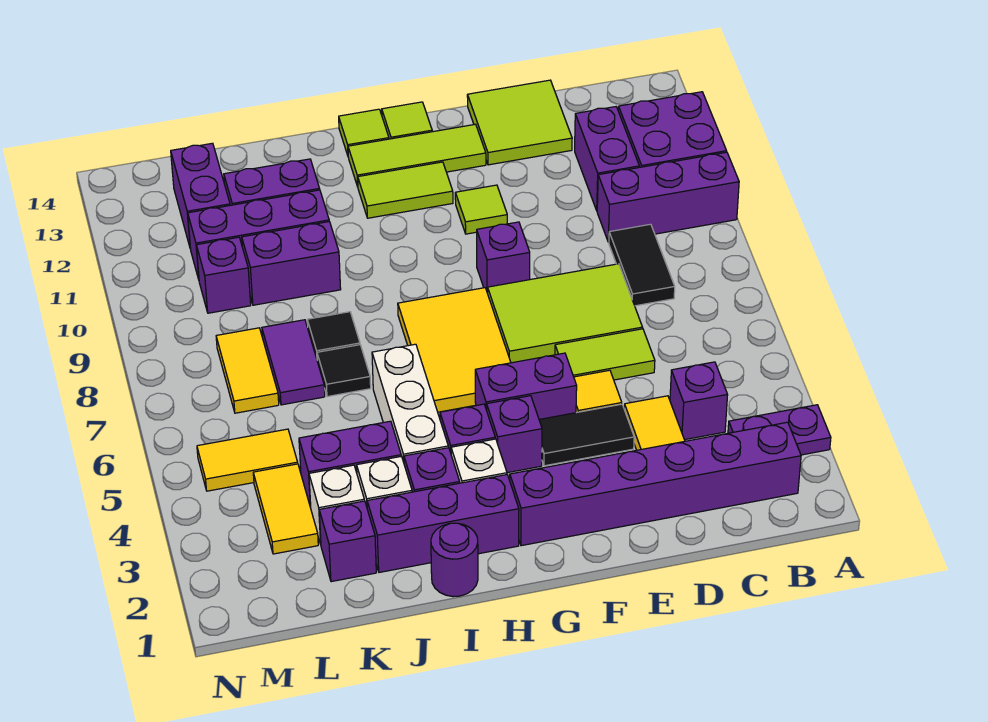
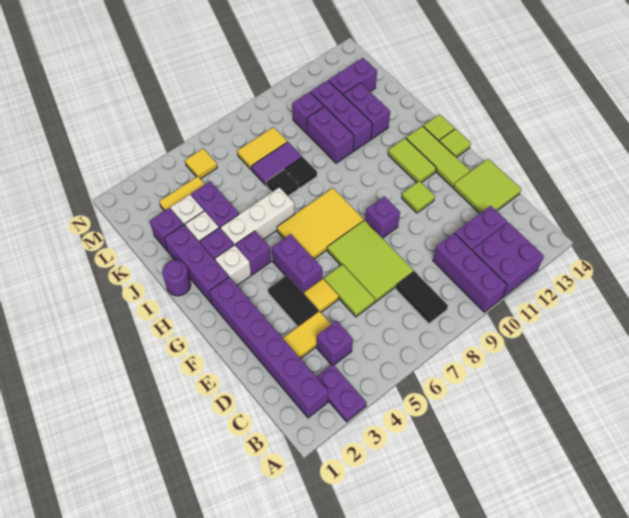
black tile C8:C9 level 1 -> black tile B8:C8 level 1
purple brick G4 level 1 -> none
yellow tile L5:M5 level 1 -> yellow tile M5 level 1

